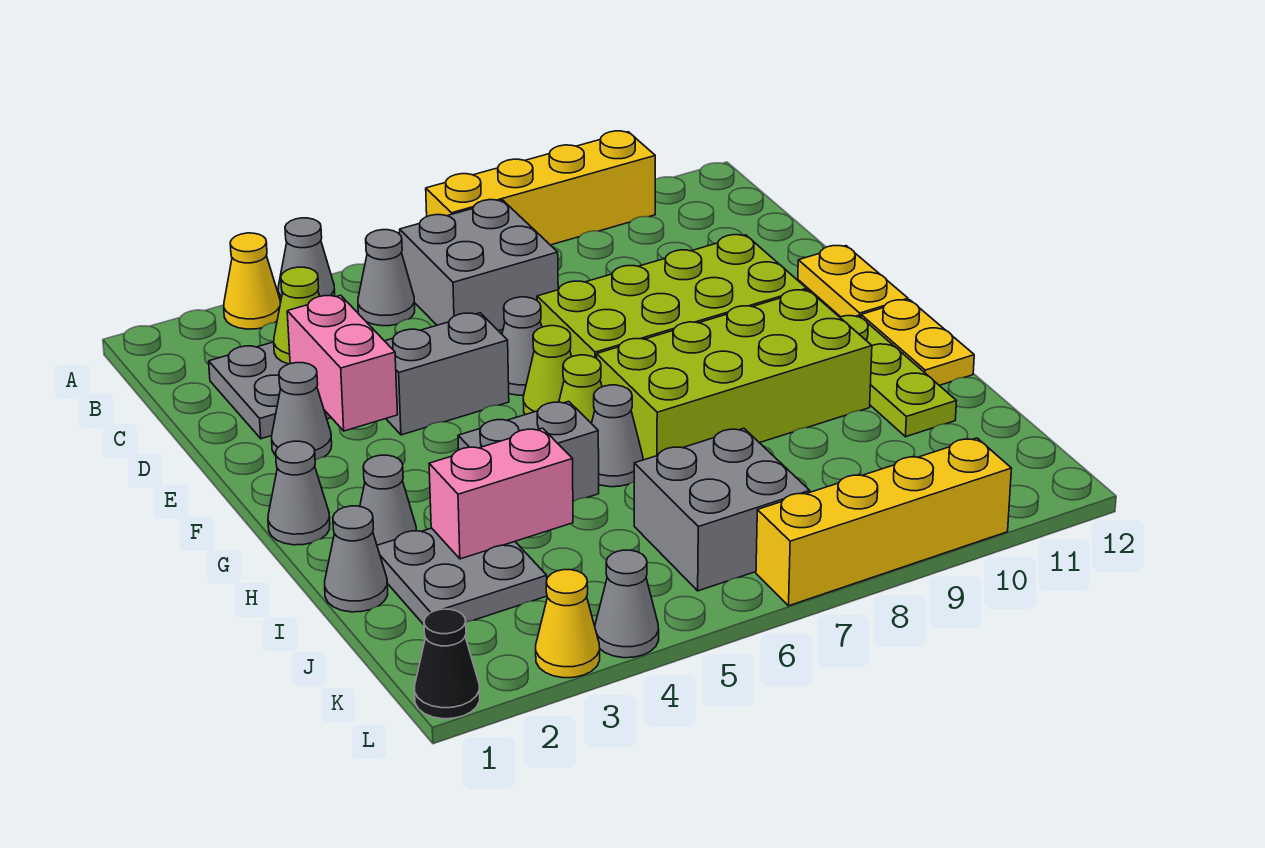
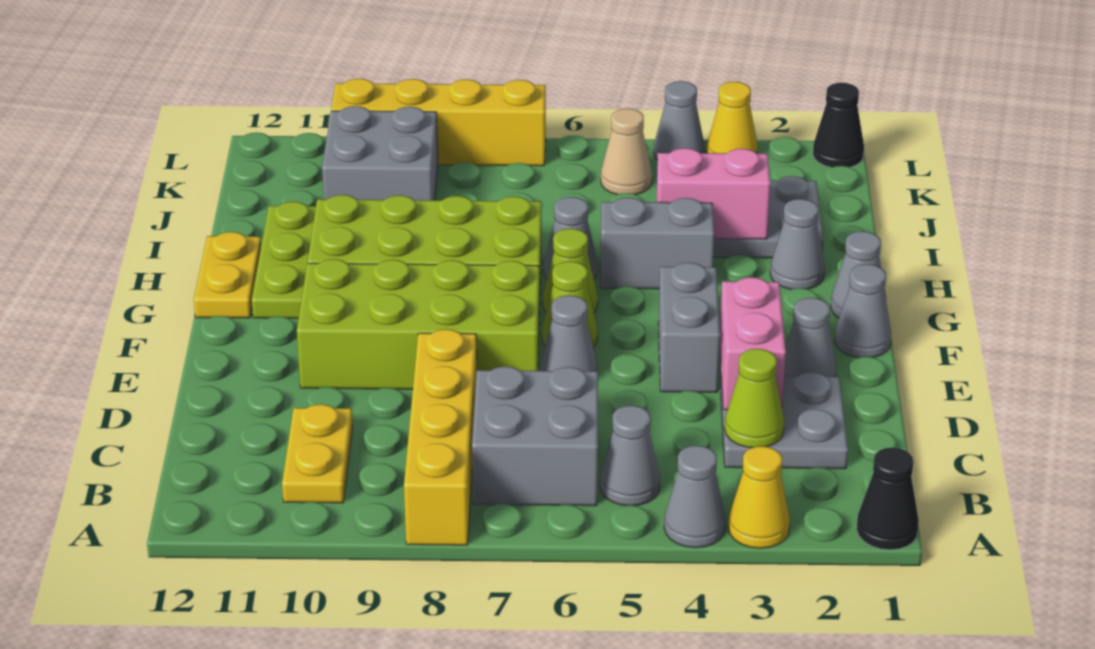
none -> black cone A1 level 1
yellow brick A7:A10 level 1 -> yellow brick A8:D8 level 1
grey brick E4:E5 level 1 -> grey brick E4:F4 level 1
yellow plate E12:F12 level 1 -> yellow plate B10:C10 level 1
grey cone I1 level 1 -> grey cone F1 level 1
grey brick J6:K7 level 1 -> grey brick J9:K10 level 1
none -> tan cone K5 level 1

